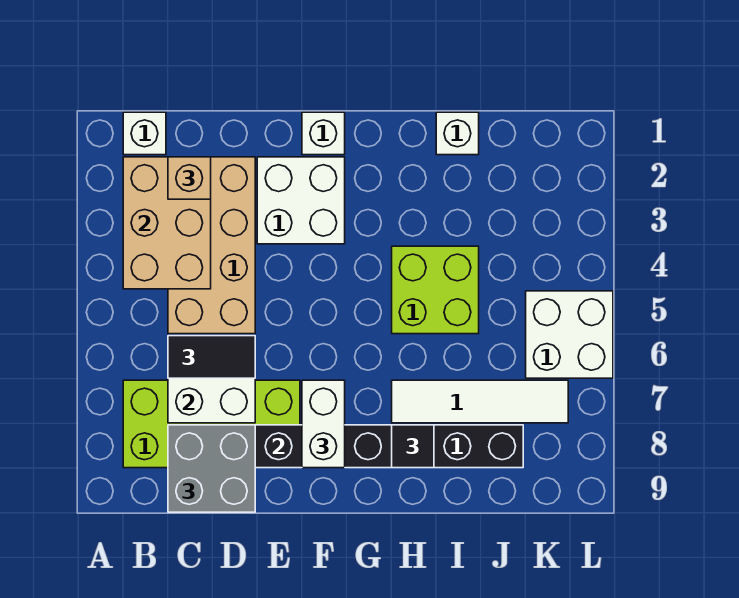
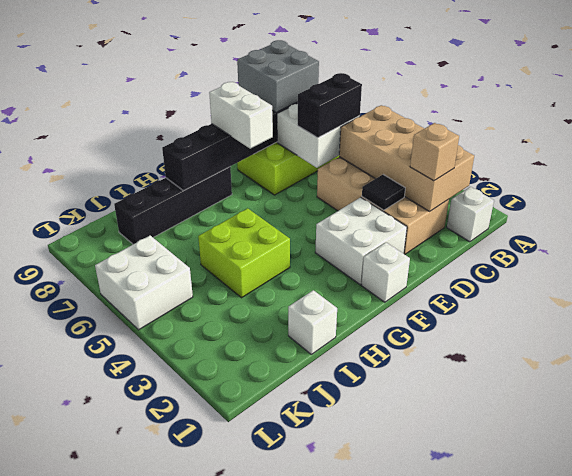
tan brick B2:C4 level 2 -> tan brick B2:C5 level 2
black tile C6:D6 level 3 -> black brick C6:D6 level 3
white tile H7:K7 level 1 -> none
black tile H8 level 3 -> black tile D3 level 2

